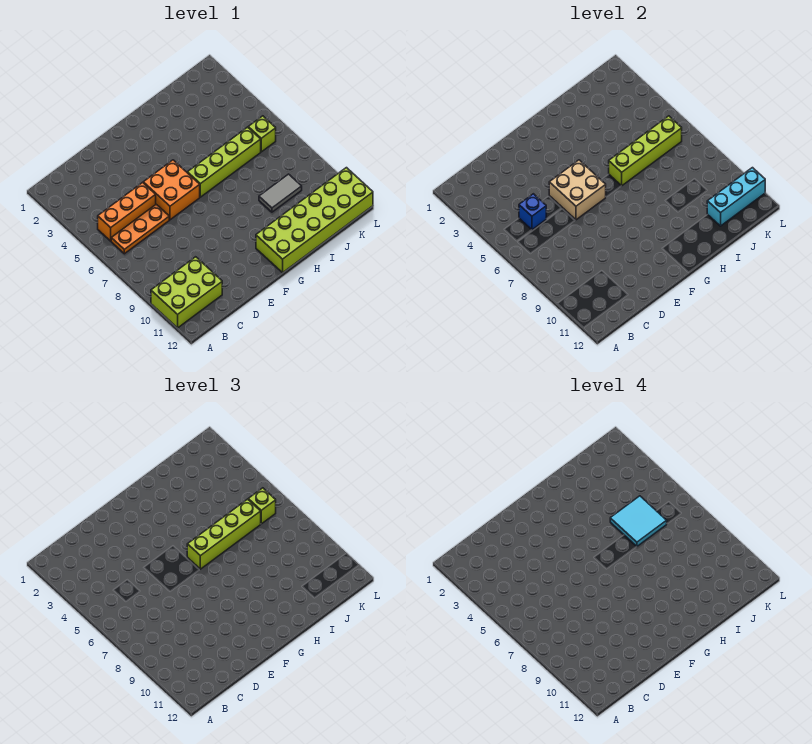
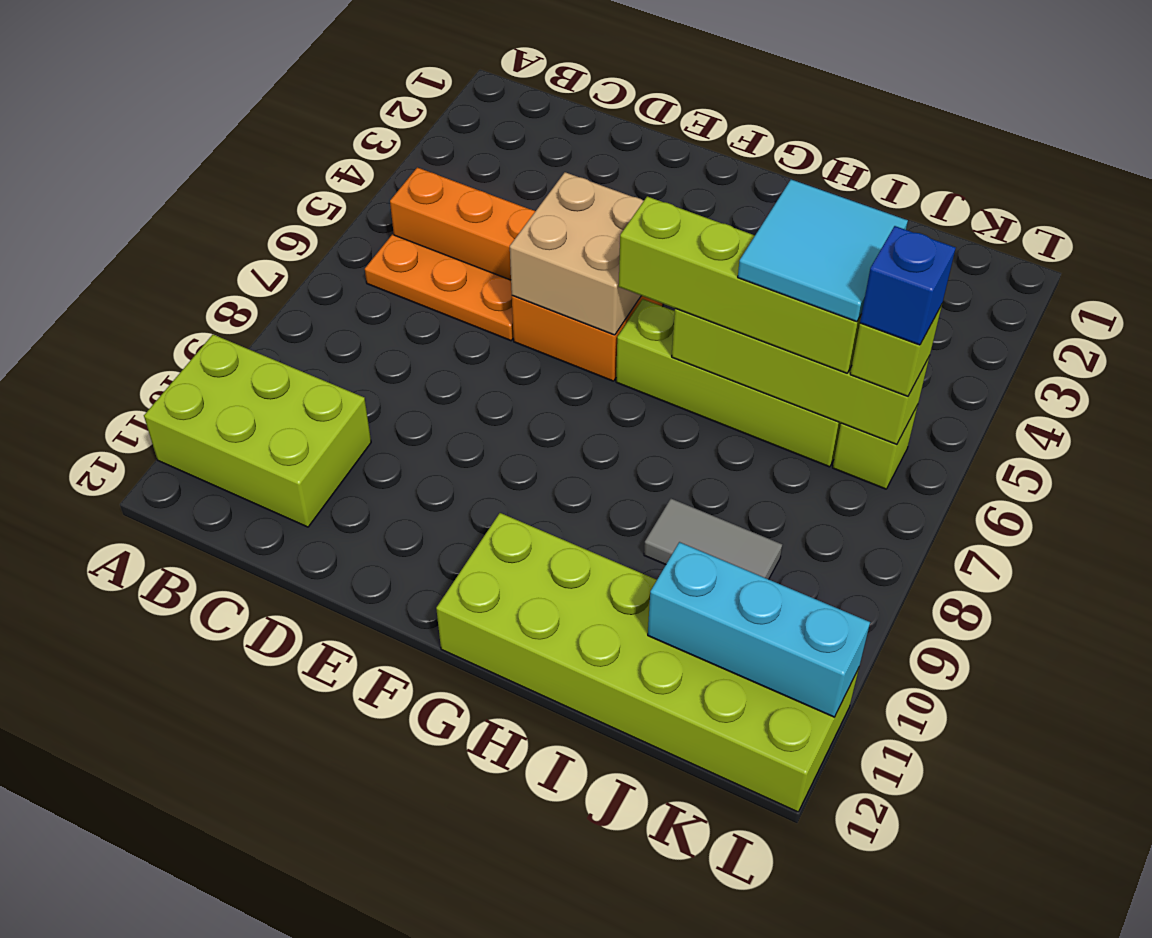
blue brick C5 level 2 -> blue brick K6 level 4

